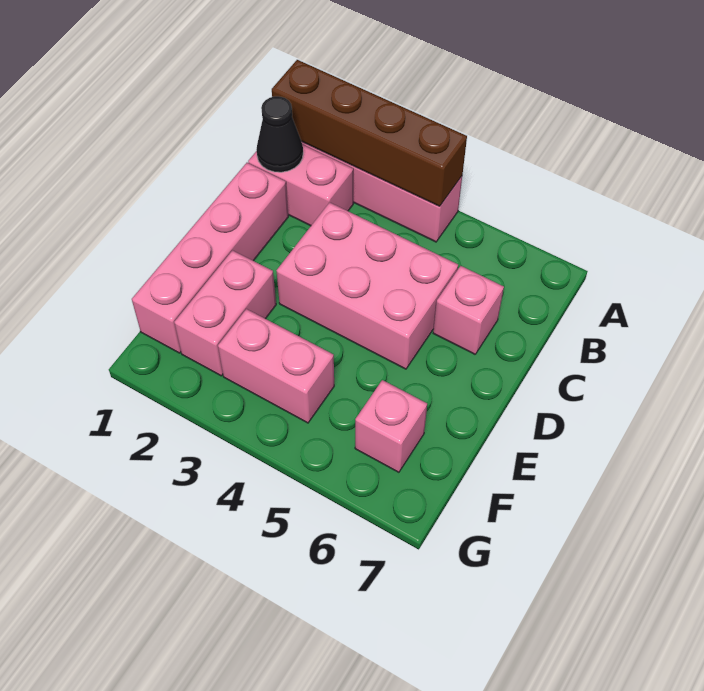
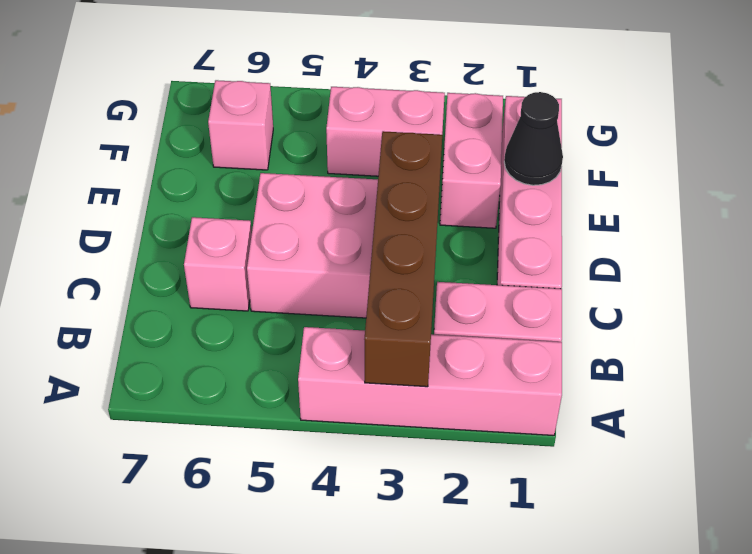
brown brick A1:A4 level 2 -> brown brick A3:D3 level 2
black cone B1 level 2 -> black cone E1 level 2

